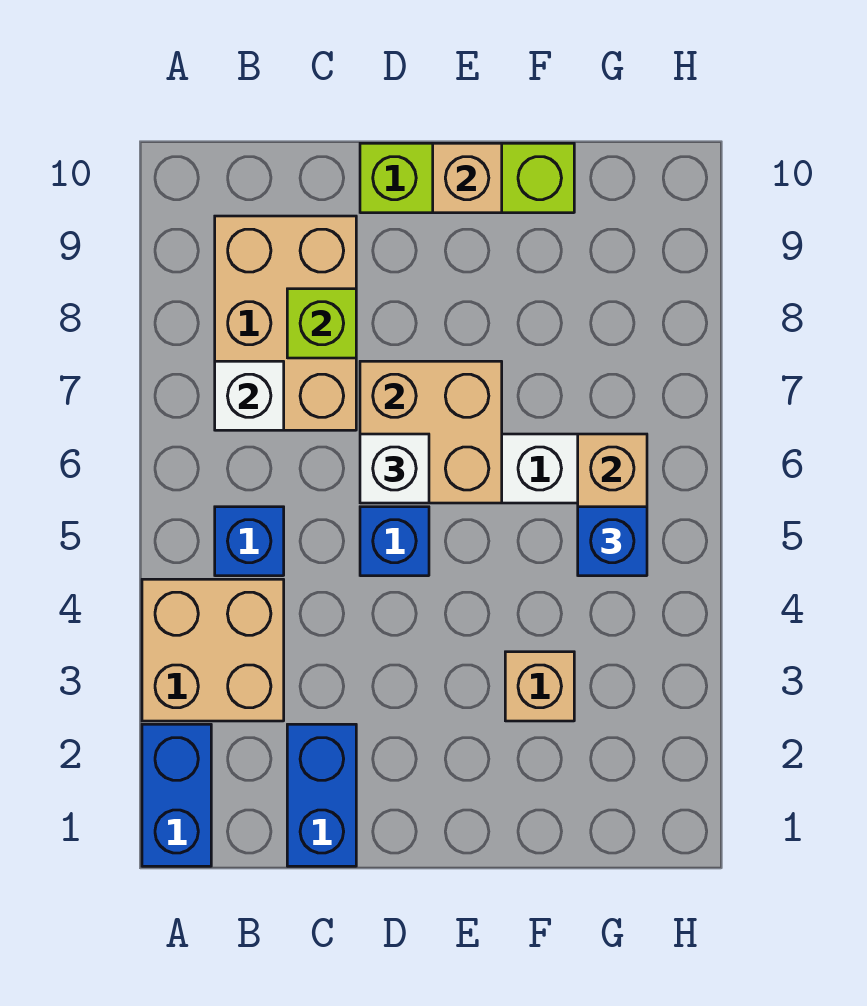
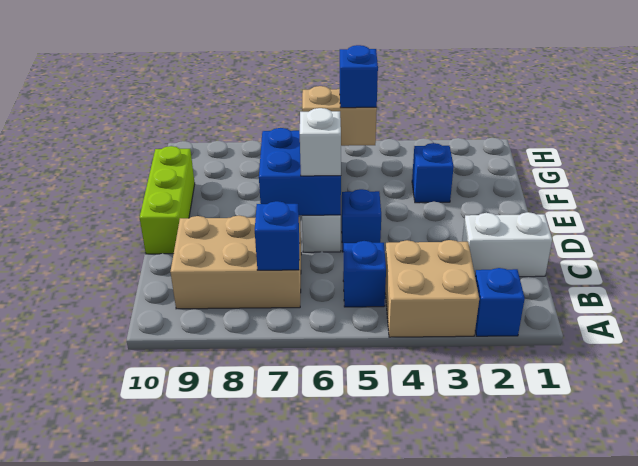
blue brick A1:A2 level 1 -> blue brick A2 level 1
white brick B7 level 2 -> blue brick B7 level 2
blue brick C1:C2 level 1 -> white brick C1:C2 level 1
lime brick C8 level 2 -> none
tan brick D6:E7 level 2 -> blue brick D6:E7 level 2
tan brick E10 level 2 -> none
tan brick F3 level 1 -> blue brick F3 level 1

